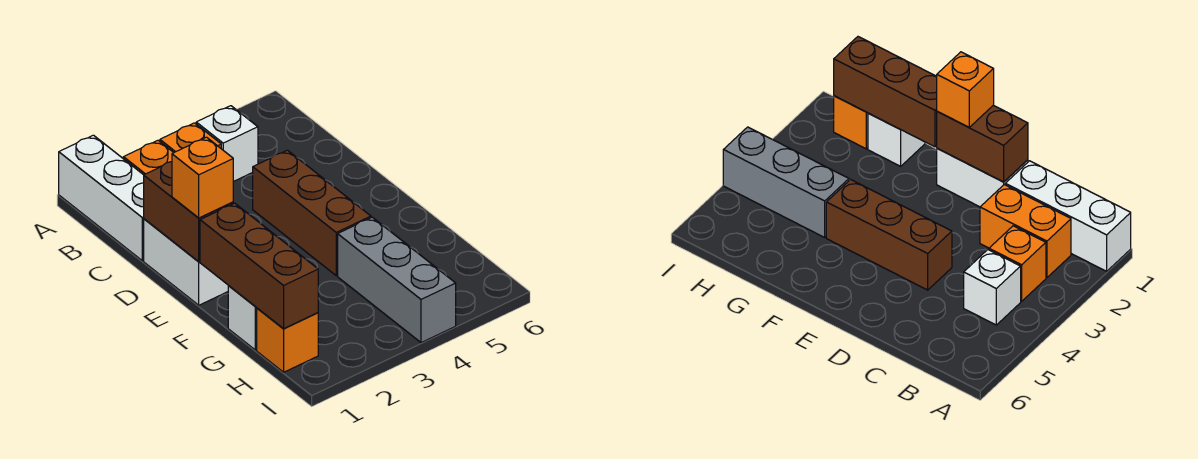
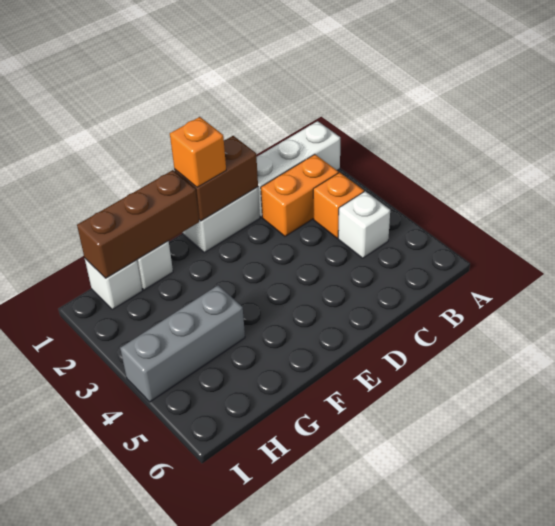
brown brick D4:F4 level 1 -> none
orange brick H1 level 1 -> white brick H1 level 1

